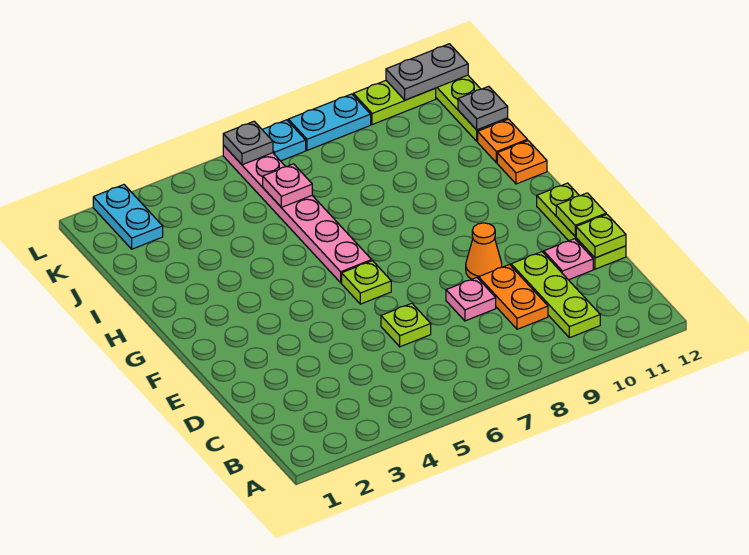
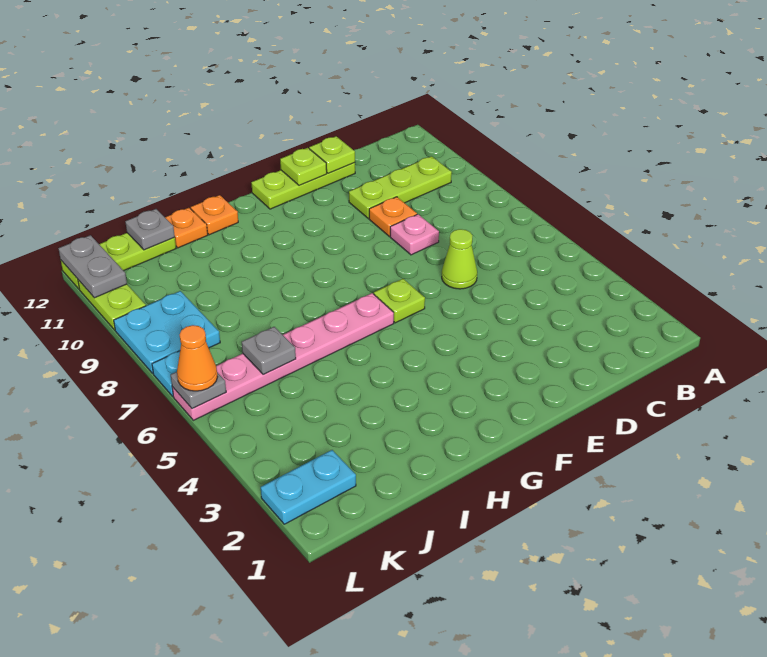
orange plate C9:D9 level 1 -> orange plate D9 level 1
lime plate D6 level 1 -> lime cone D6 level 1
pink plate D11 level 1 -> none
orange cone E9 level 1 -> orange cone L6 level 3
pink plate J6 level 2 -> grey plate J6 level 2
cyan plate L8:L9 level 1 -> cyan plate K8:L9 level 1

